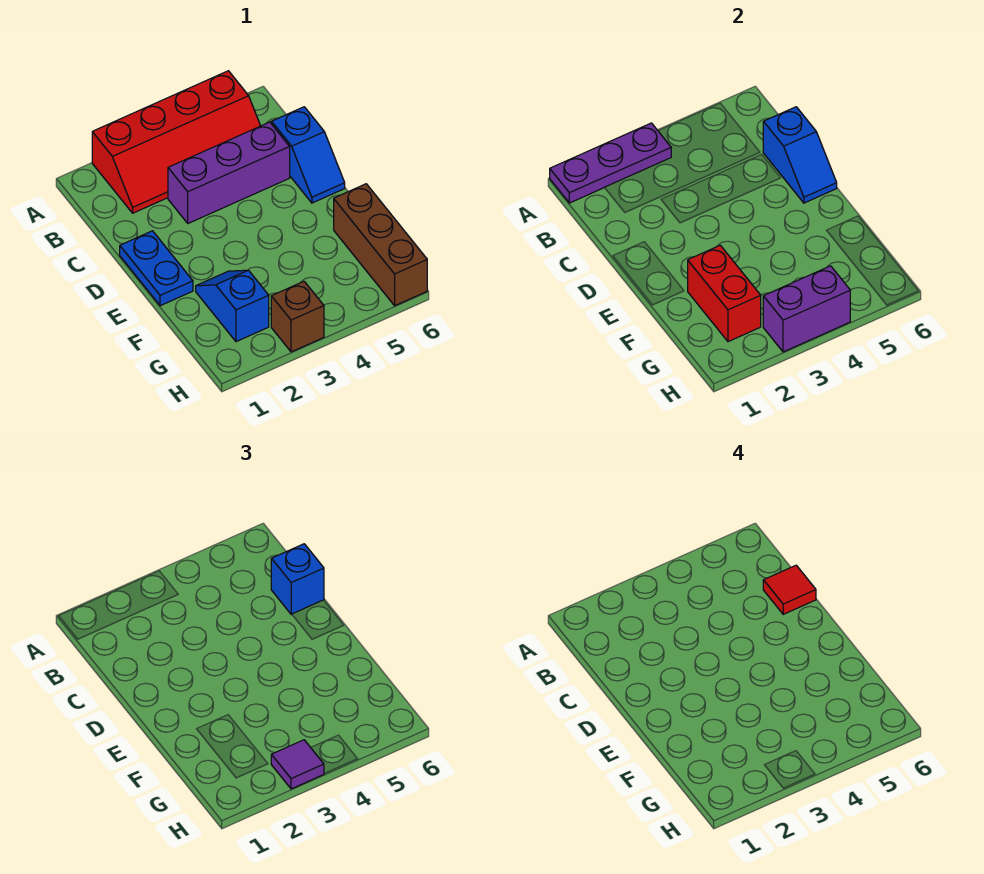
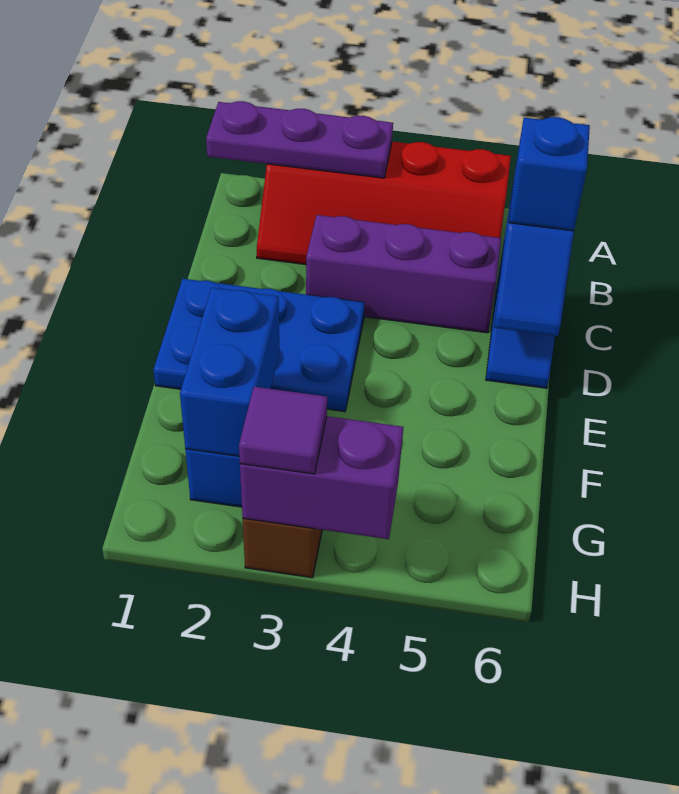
red tile C6 level 4 -> none
blue plate D1:E1 level 1 -> blue plate D1:E3 level 1
red brick F2:G2 level 2 -> blue brick F2:G2 level 2
brown brick F6:H6 level 1 -> none

